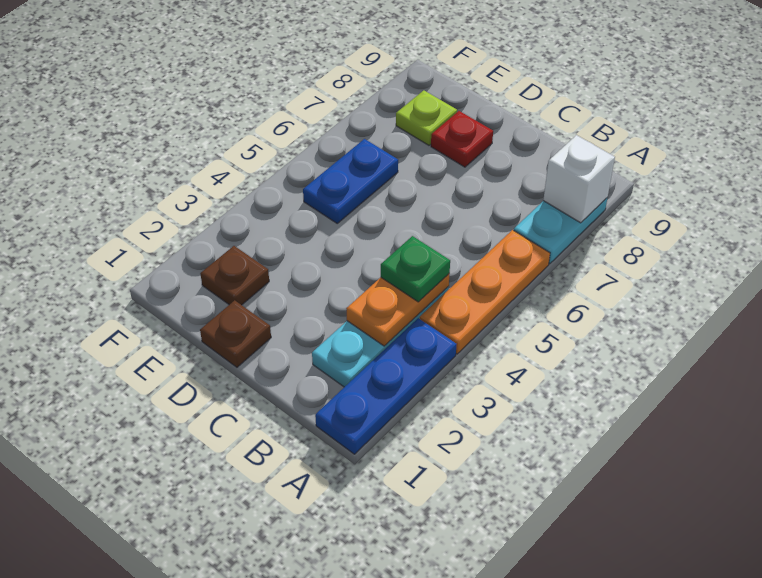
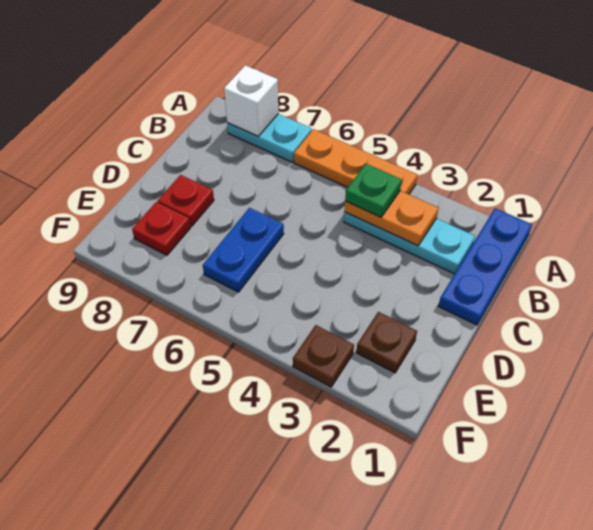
blue plate A1:A3 level 1 -> blue plate A1:C1 level 1
brown plate D1 level 1 -> brown plate F3 level 1
blue plate E5:E6 level 1 -> blue plate D6:E6 level 1
lime plate E8 level 1 -> red plate E8 level 1

